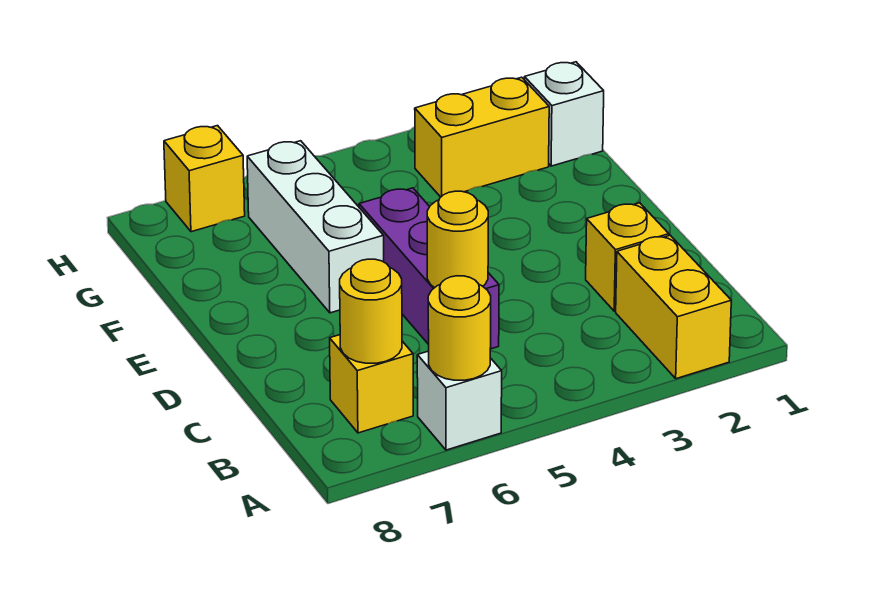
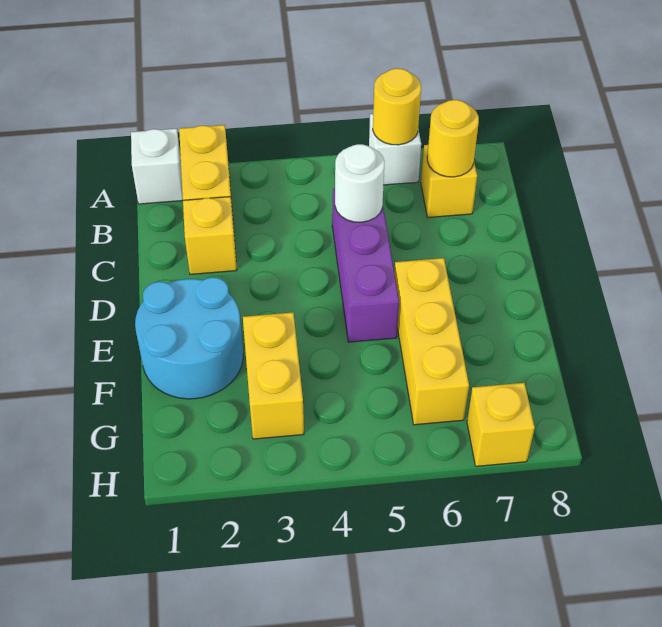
yellow round brick C5 level 2 -> white round brick C5 level 2
none -> cyan round brick E1:F2 level 1
white brick E6:G6 level 1 -> yellow brick E6:G6 level 1
white brick G1 level 1 -> white brick A1 level 1
yellow brick G2:G3 level 1 -> yellow brick F3:G3 level 1

